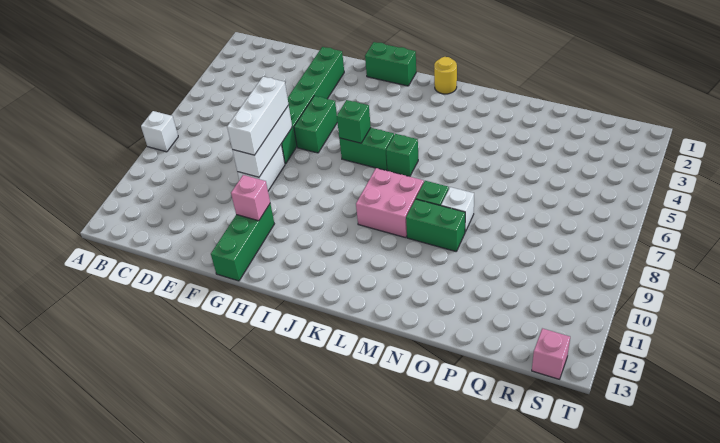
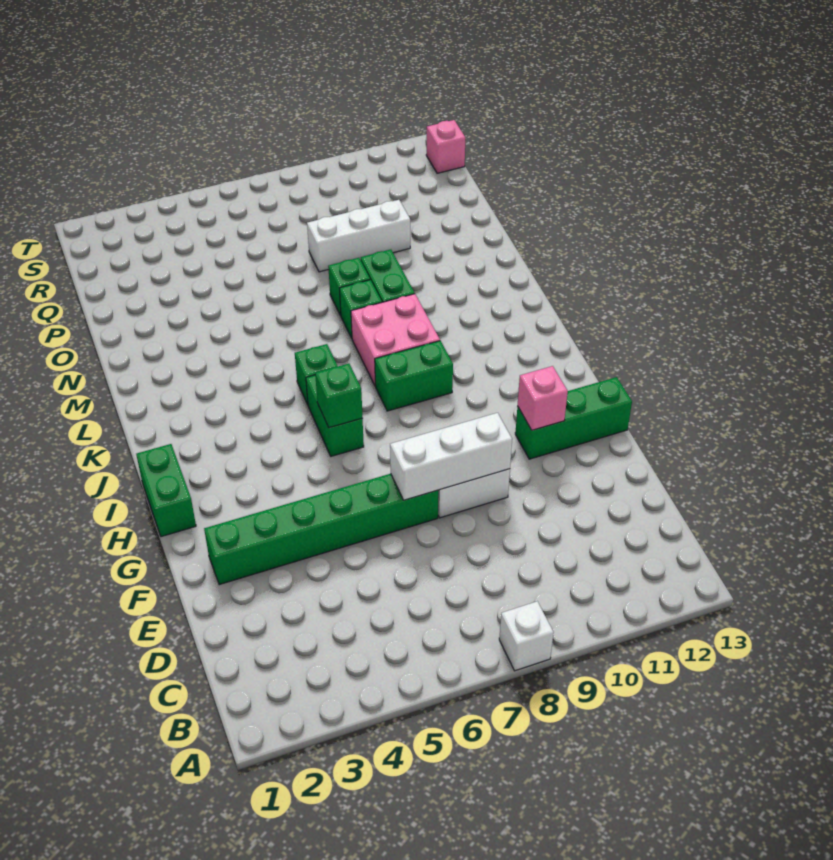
white brick F7:F9 level 3 -> white brick P8:P10 level 1
green brick G5:G6 level 1 -> green brick J8:J9 level 1
yellow round brick K1 level 1 -> none
white brick N8 level 1 -> green brick N8 level 1

